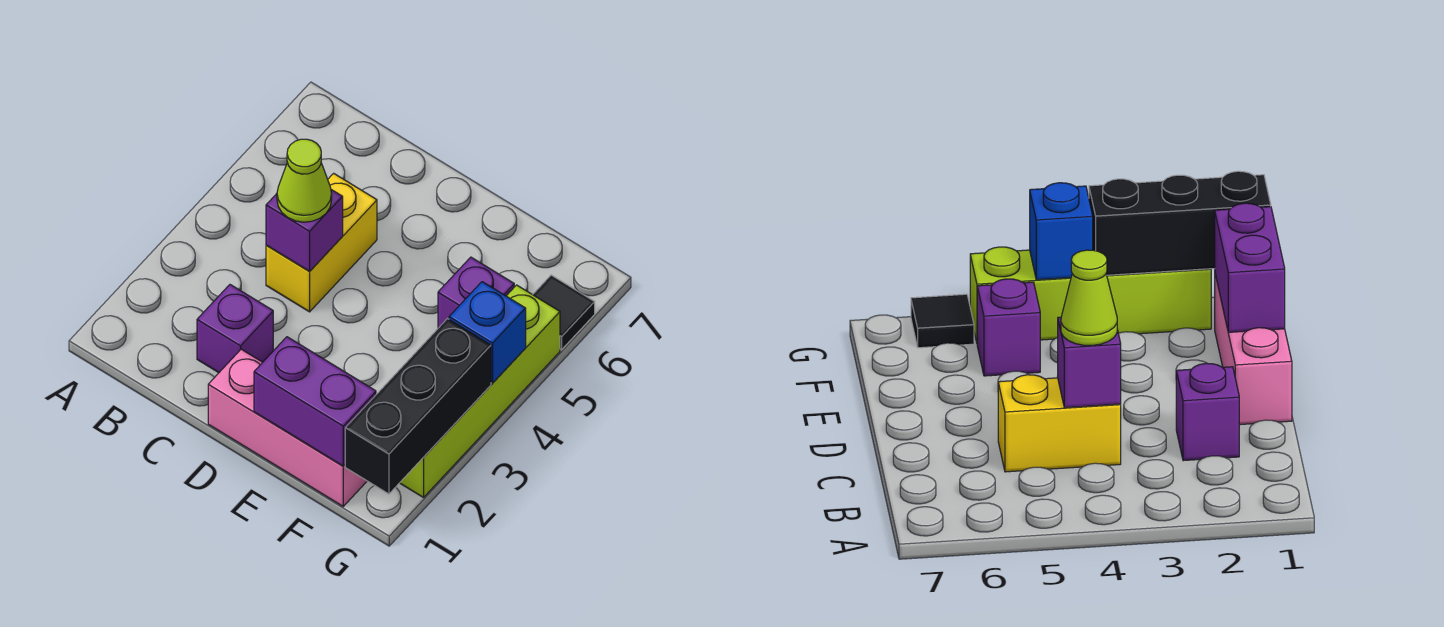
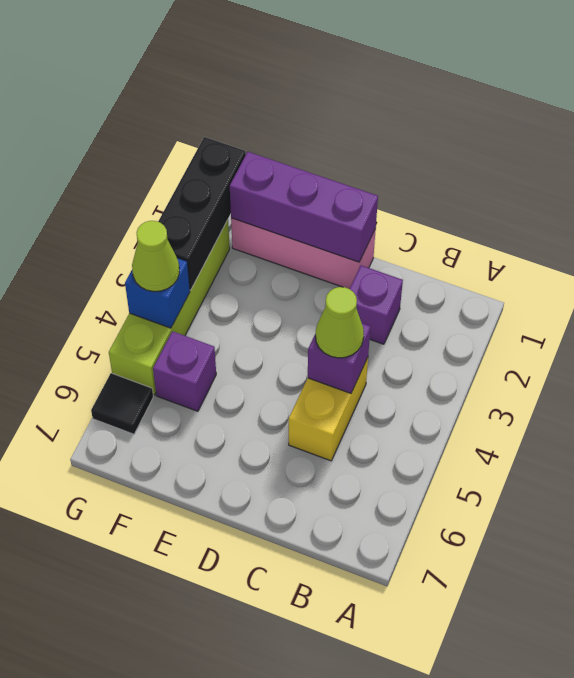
purple brick E1:F1 level 2 -> purple brick D1:F1 level 2
none -> lime cone G4 level 3

